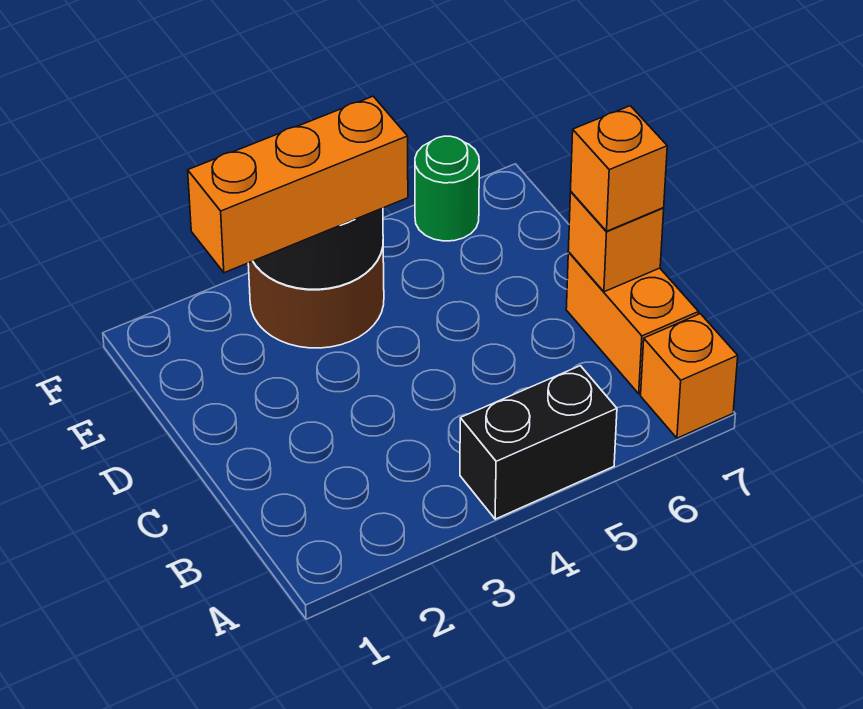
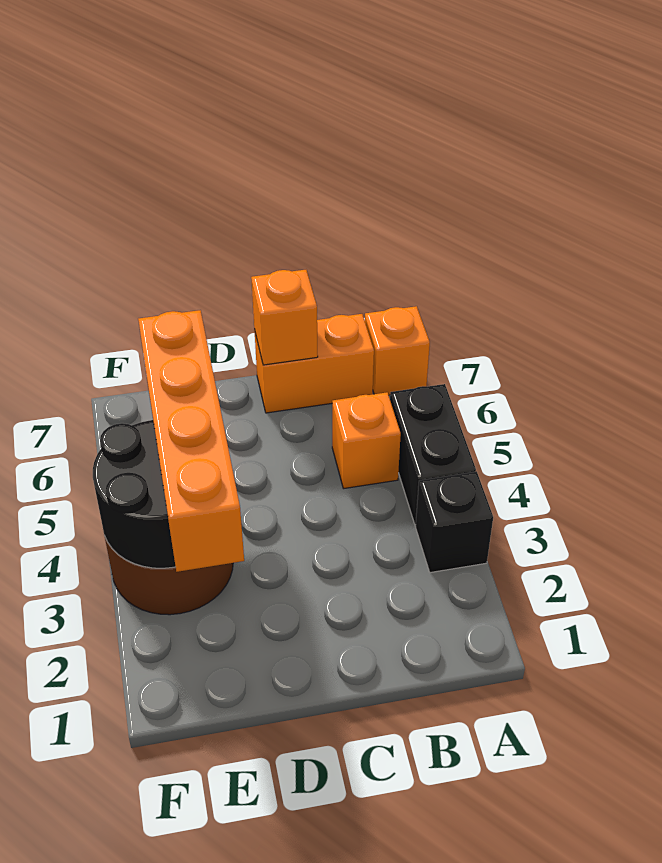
none -> black brick A3 level 1
orange brick C7 level 3 -> orange brick B5 level 1
orange brick E2:E4 level 3 -> orange brick E2:E5 level 3
green round brick F6 level 1 -> none

